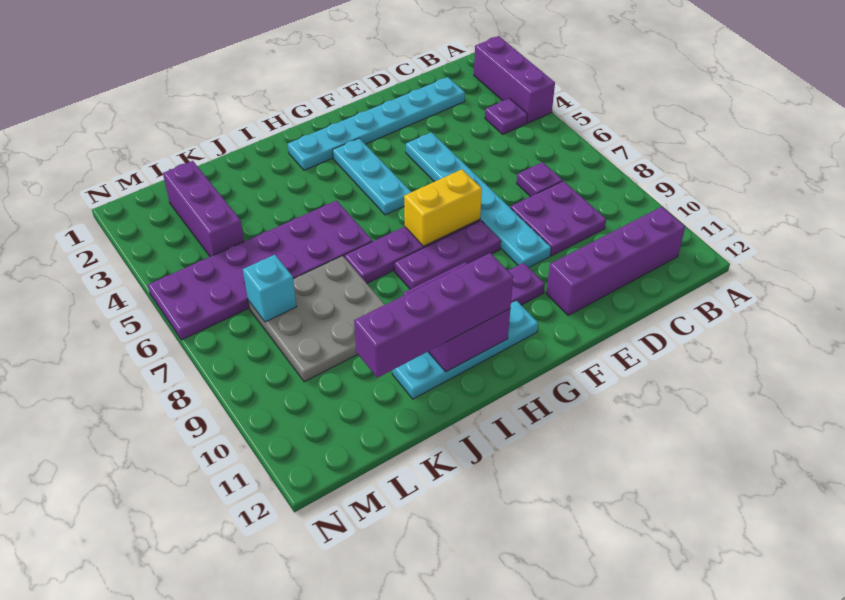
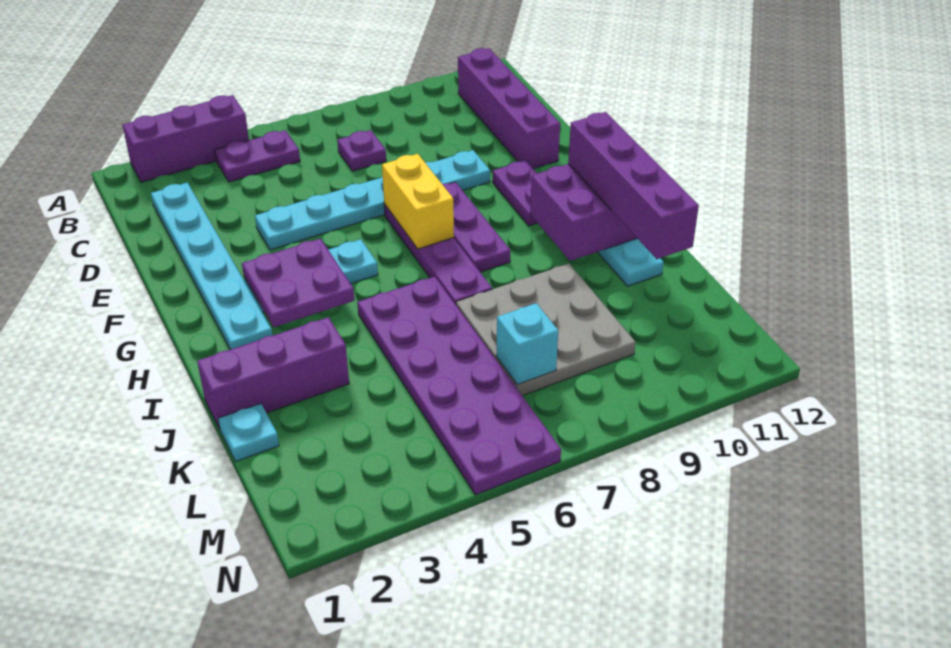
purple plate B4 level 1 -> purple plate B4:B5 level 1
purple plate C8:D9 level 1 -> purple plate G3:H4 level 2
none -> cyan plate K1 level 1
purple brick L2:L4 level 1 -> purple brick J1:J3 level 1

